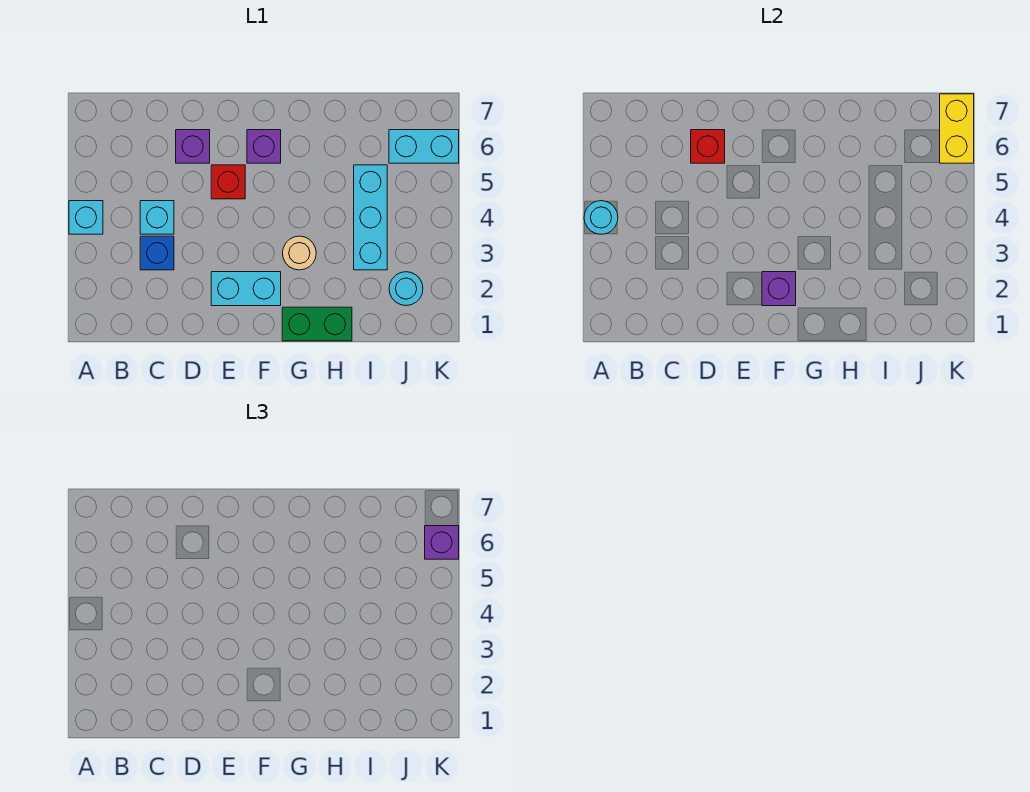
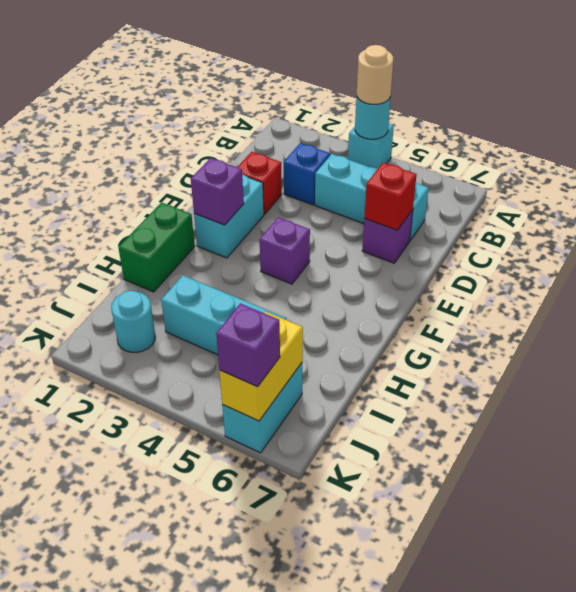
cyan brick C4 level 1 -> cyan brick C4:C6 level 1
red brick E5 level 1 -> red brick D2 level 1
purple brick F6 level 1 -> purple brick F4 level 1
tan round brick G3 level 1 -> tan round brick A4 level 3
yellow brick K6:K7 level 2 -> yellow brick J6:K6 level 2

